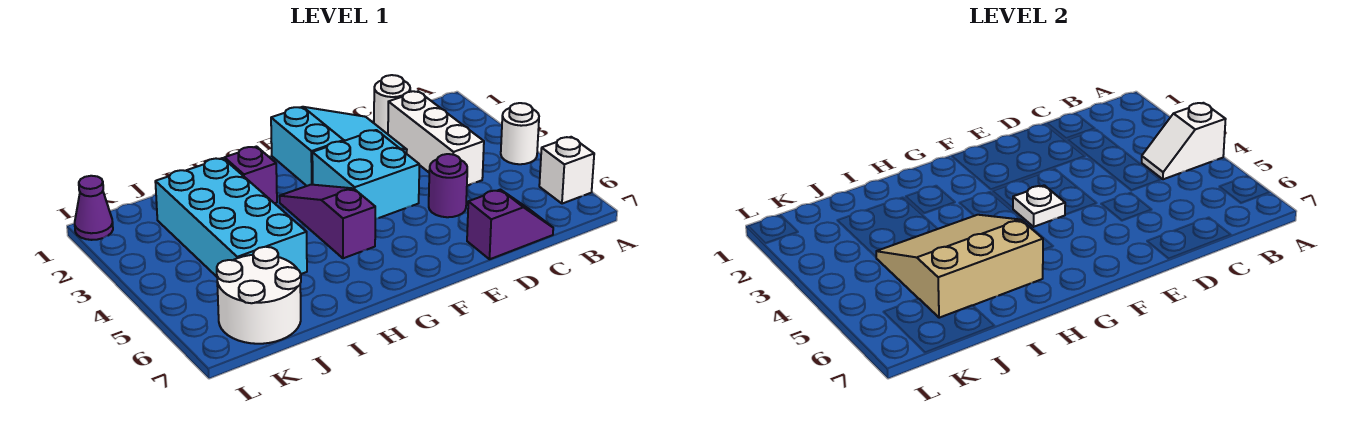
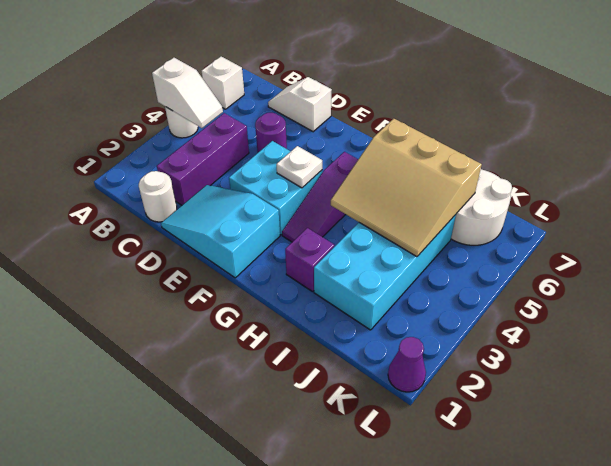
white brick C2:C4 level 1 -> purple brick C2:C4 level 1
purple slope C7:D7 level 1 top D -> white slope C7:D7 level 1 top D

